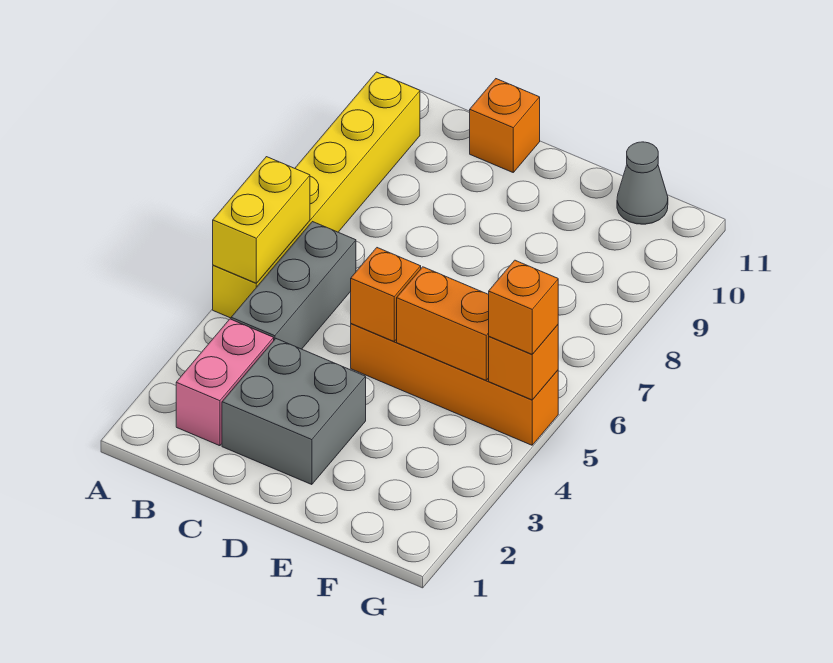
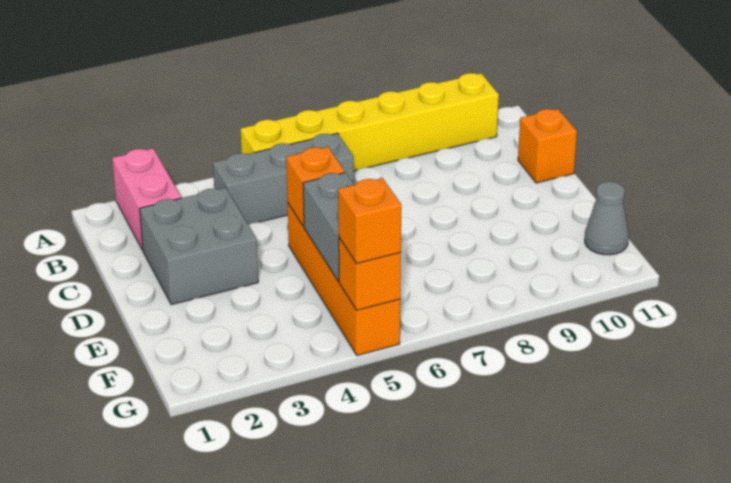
yellow brick A5:A6 level 2 -> none
pink brick B2:B3 level 1 -> pink brick A2:B2 level 1
orange brick E5:F5 level 2 -> grey brick E5:F5 level 2

